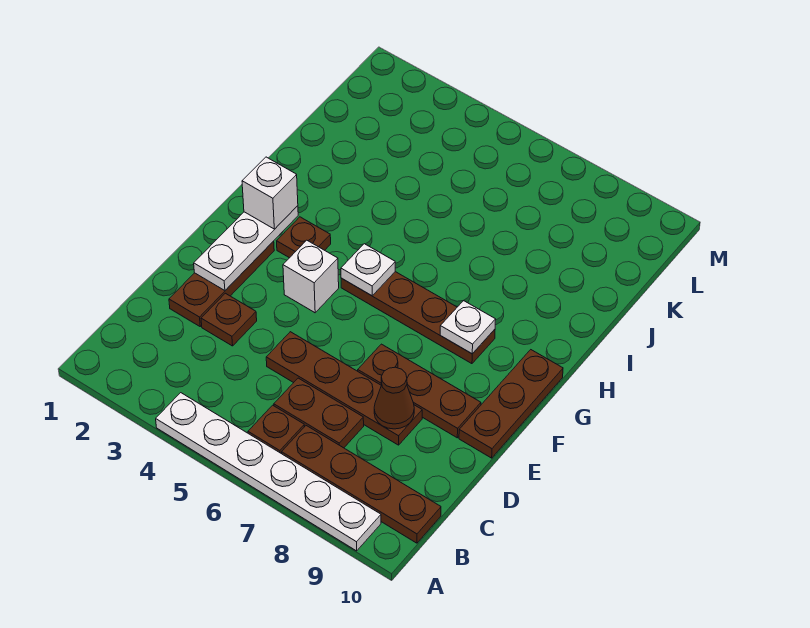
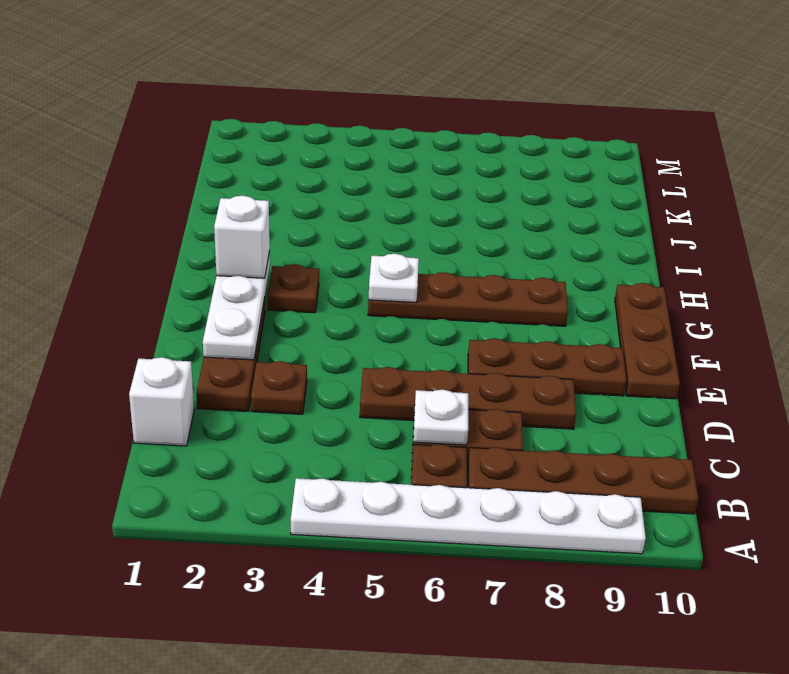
brown cone D8 level 2 -> none
white brick F4 level 1 -> white brick C1 level 1
white plate G8 level 2 -> white plate C6 level 2

